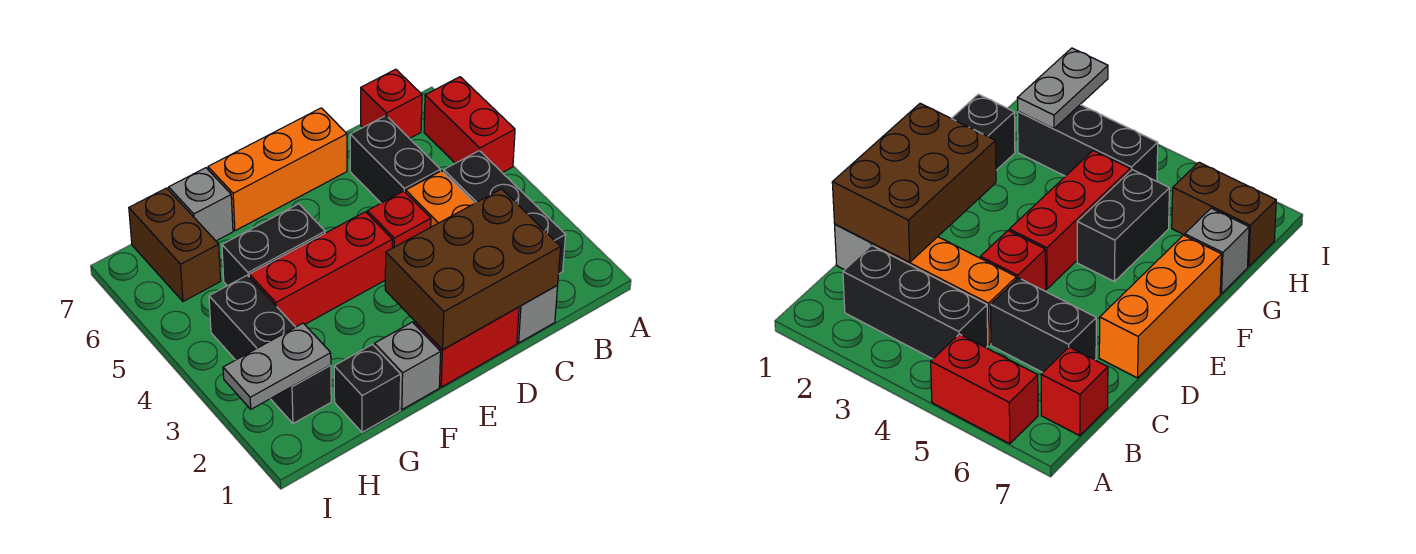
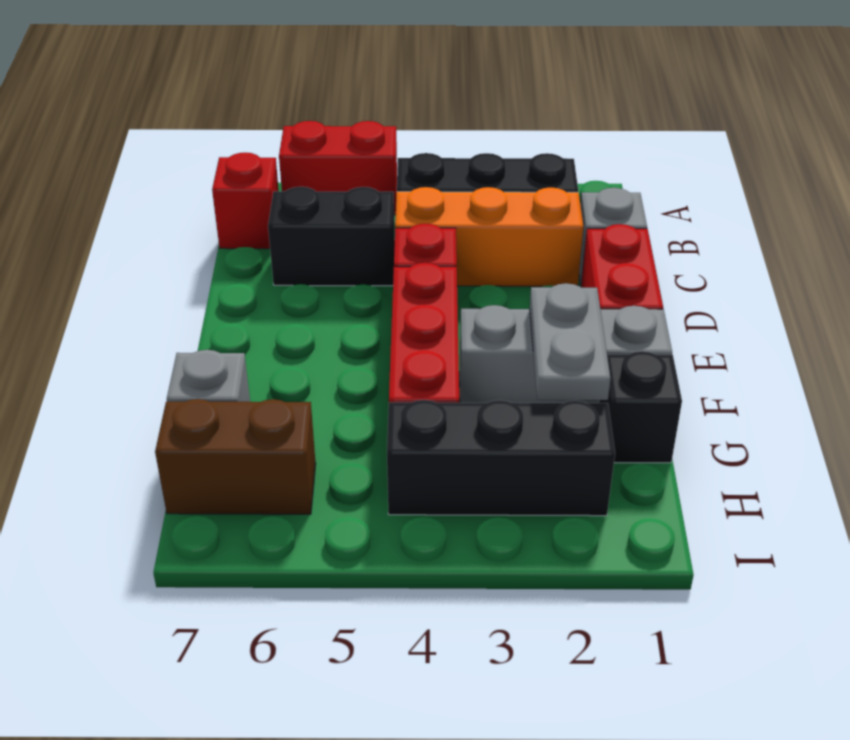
brown brick C1:E2 level 2 -> none
orange brick D7:F7 level 1 -> none
grey brick F1 level 1 -> grey brick F1:F3 level 1
black brick F5:G5 level 1 -> none
grey plate H2:I2 level 2 -> grey plate F2:G2 level 2

